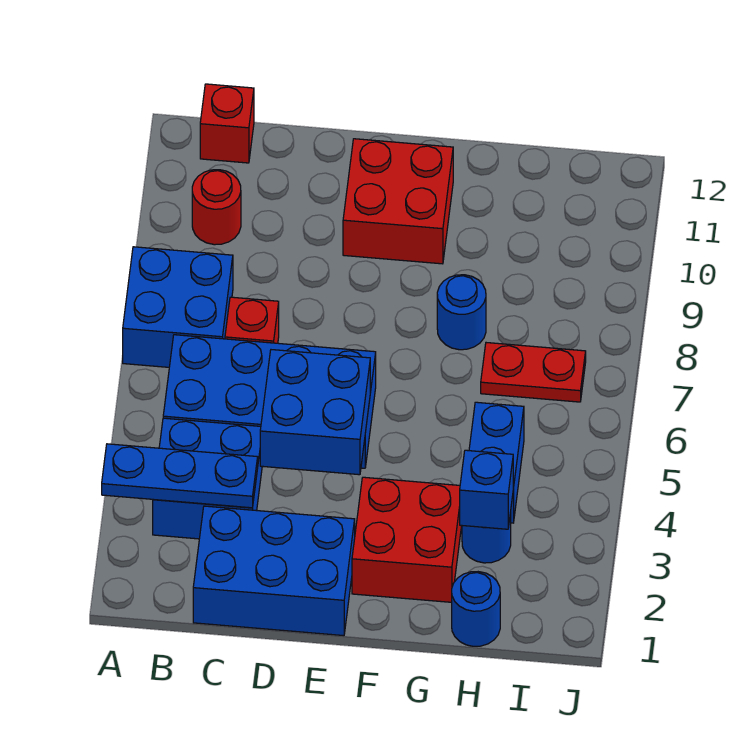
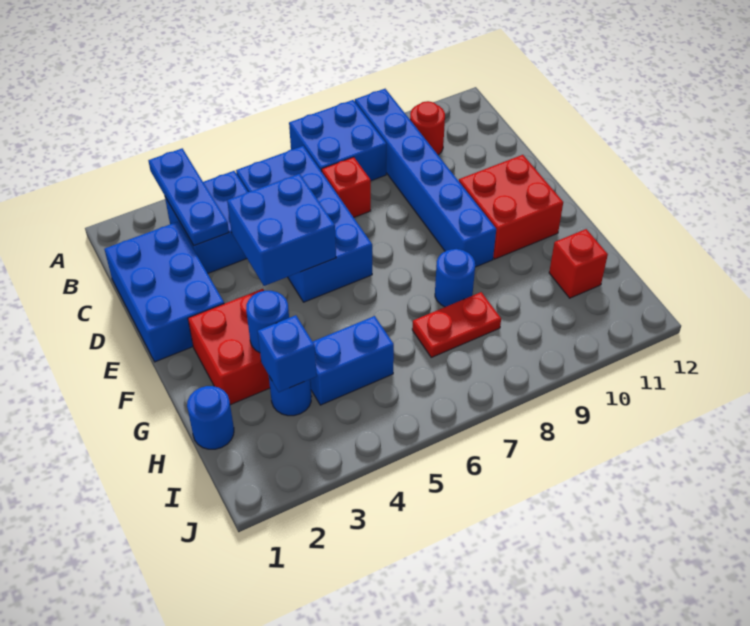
none -> blue brick A9:F9 level 1
red brick B12 level 1 -> red brick H11 level 1
none -> blue round brick G3 level 2
red plate H7:I7 level 1 -> red plate H7:H8 level 1

